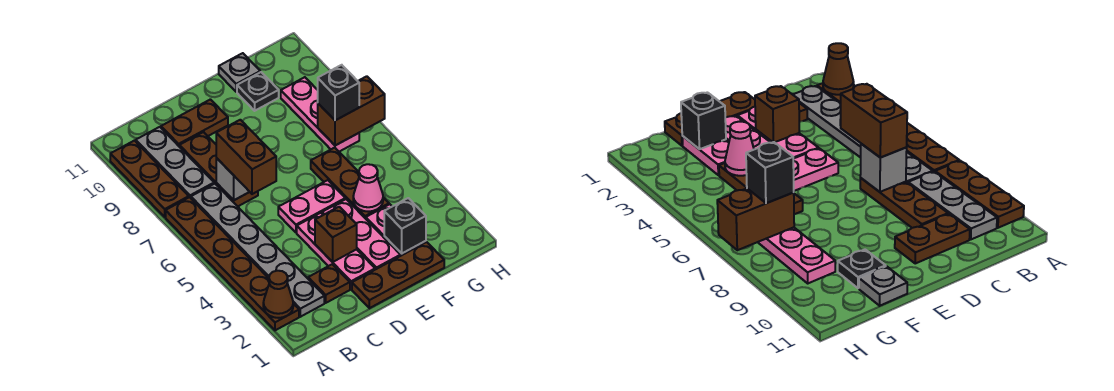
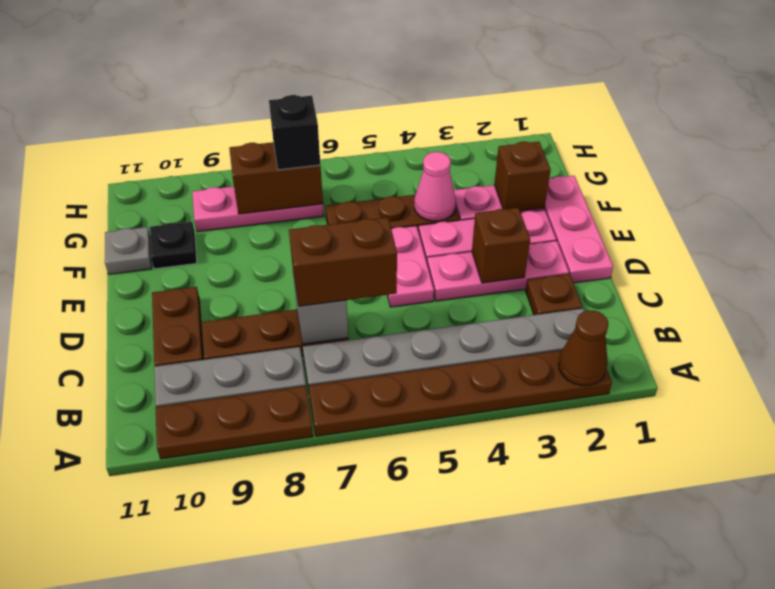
brown plate D1:F1 level 1 -> pink plate D1:F1 level 1
black brick F2 level 2 -> brown brick F2 level 2
brown brick G7:H7 level 2 -> brown brick G7:G8 level 2

